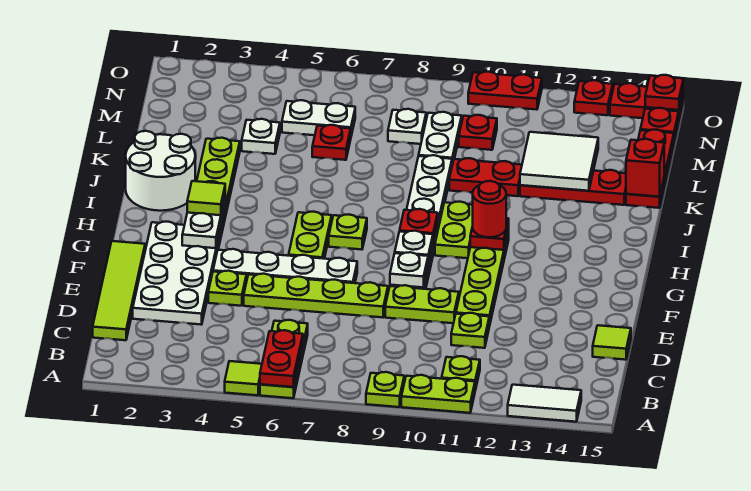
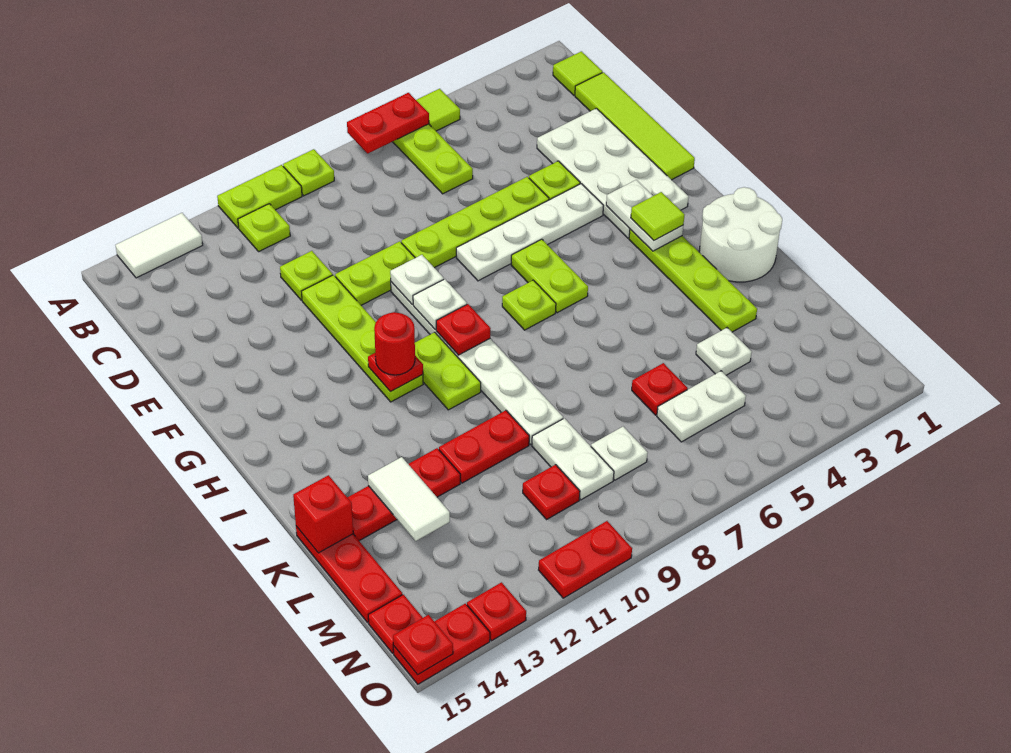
red plate A6:B6 level 2 -> red plate A6:A7 level 2
lime tile D15 level 1 -> lime tile B1 level 1
white tile K12:L13 level 2 -> white tile K13:L13 level 2

